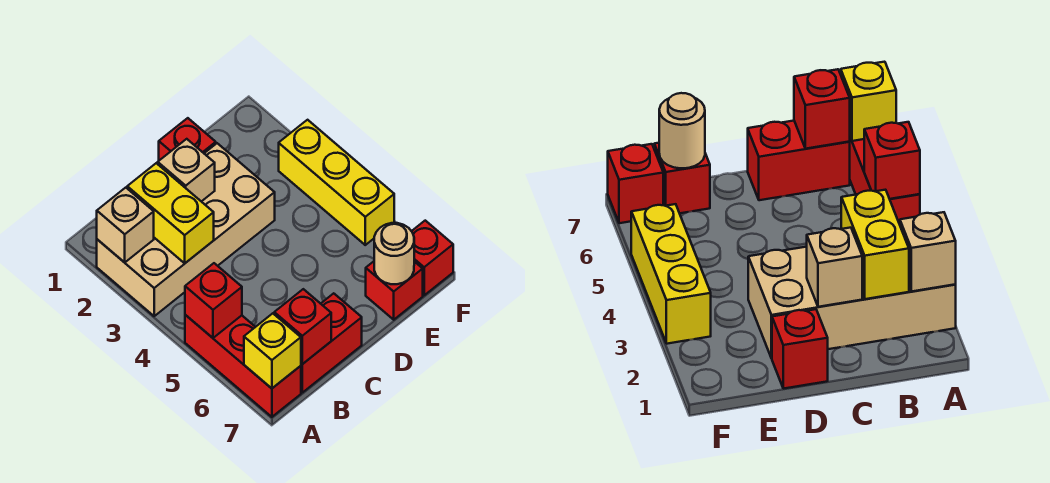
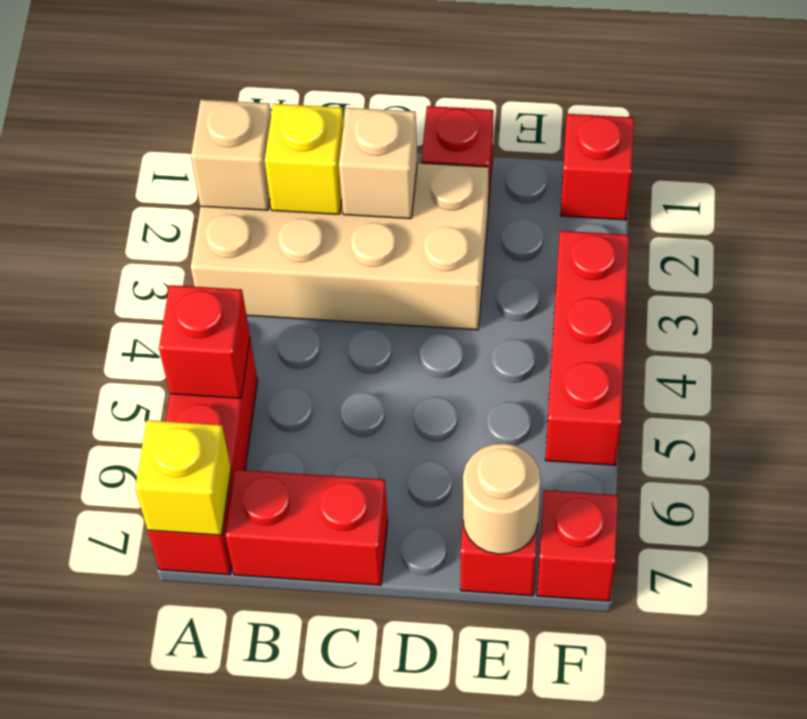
yellow brick B2:B3 level 2 -> yellow brick B2 level 2
red brick B7 level 2 -> red brick F1 level 1
yellow brick F3:F5 level 1 -> red brick F3:F5 level 1

